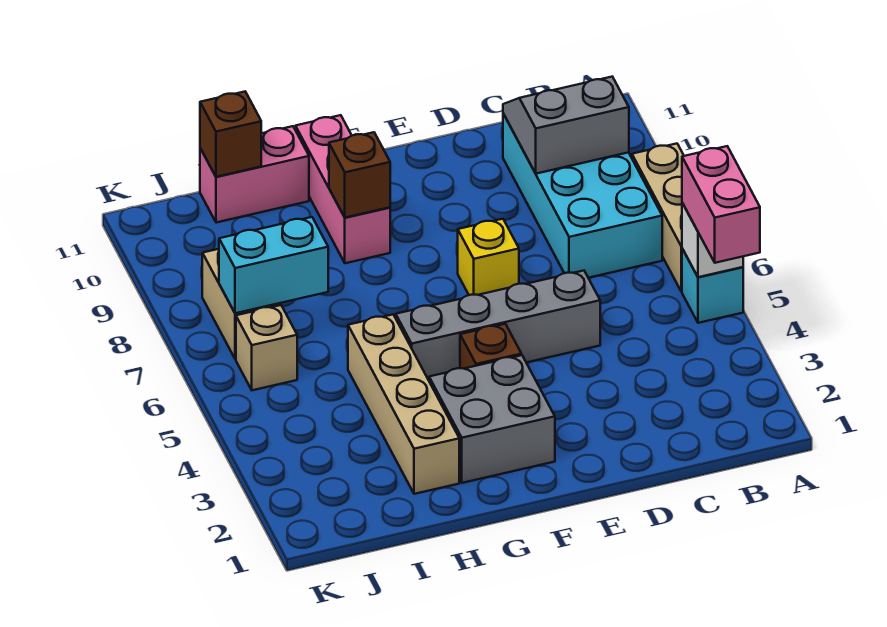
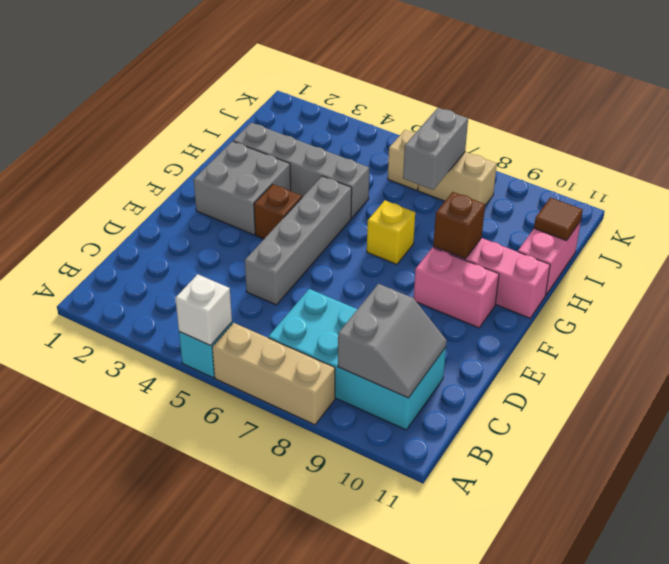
pink brick A4:A5 level 3 -> pink brick F9:F10 level 1
yellow brick E7 level 1 -> yellow brick G7 level 1
tan brick H2:H5 level 1 -> grey brick H2:H5 level 1
cyan brick I7:J7 level 2 -> grey brick I7:J7 level 2
brown brick I11 level 2 -> brown tile I11 level 2

